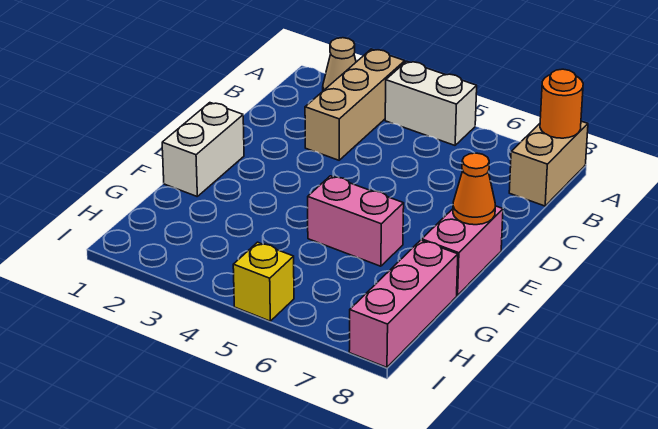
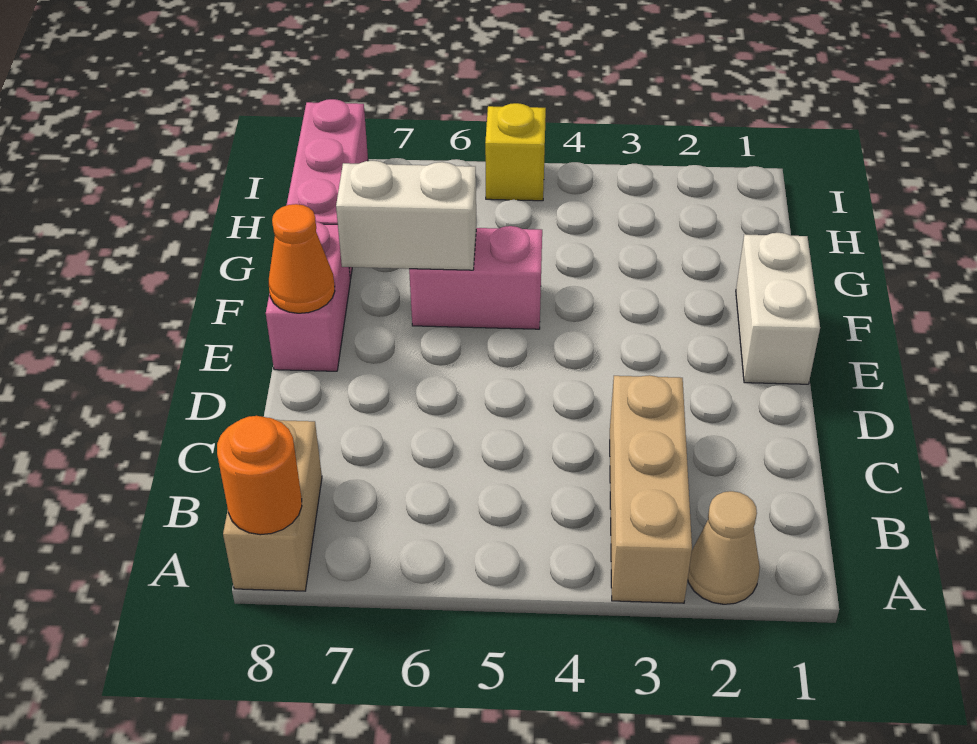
white brick A4:A5 level 1 -> white brick F6:F7 level 2

